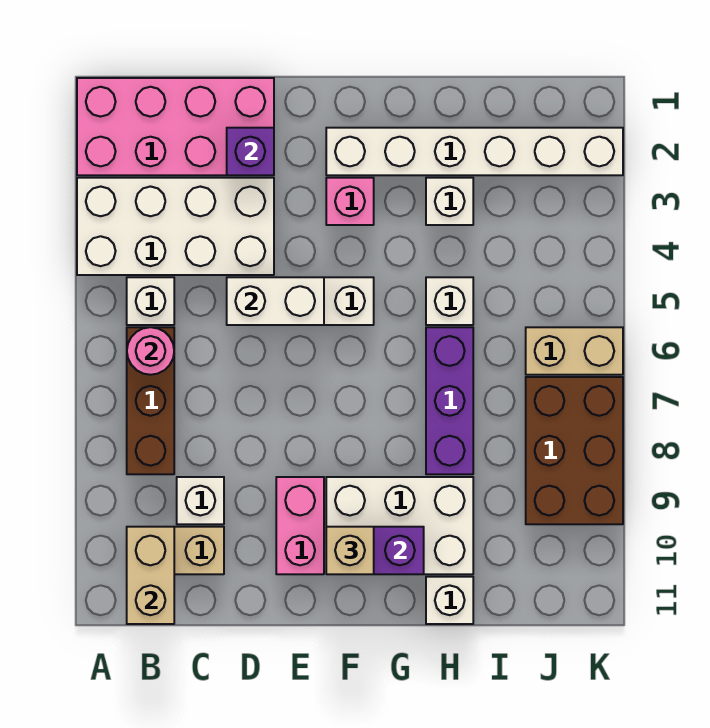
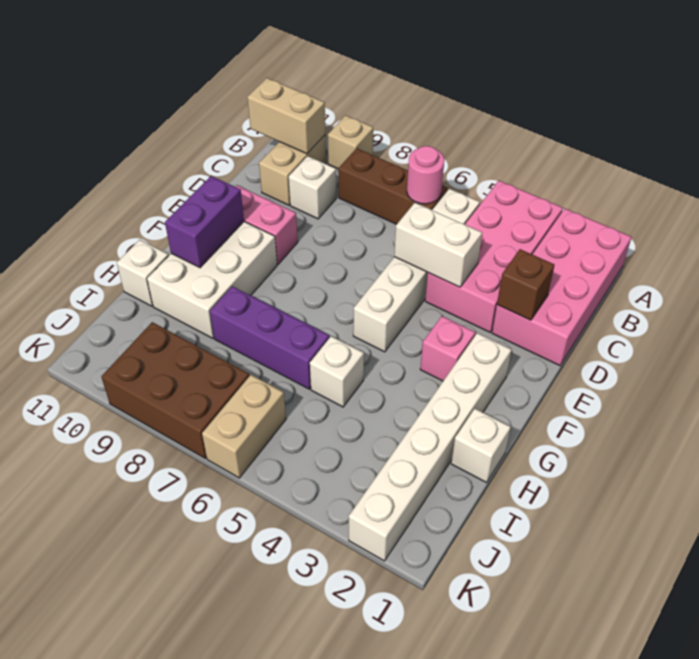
white brick A3:D4 level 1 -> pink brick A3:D4 level 1
purple brick D2 level 2 -> brown brick D2 level 2
white brick D5:E5 level 2 -> white brick D4:D5 level 2
tan brick F10 level 3 -> tan brick A9 level 1
white brick H3 level 1 -> white brick H1 level 1

